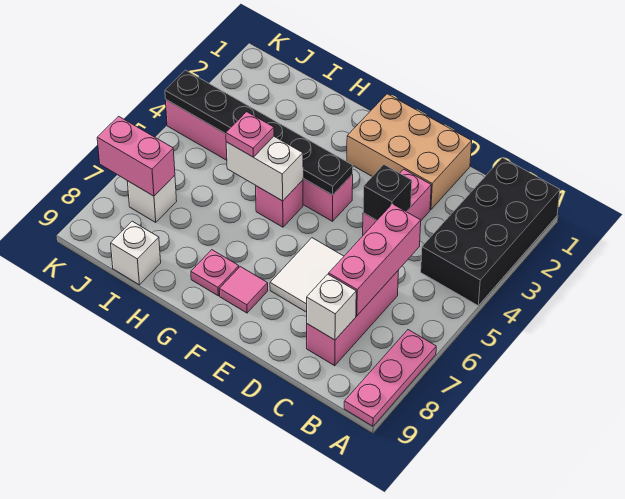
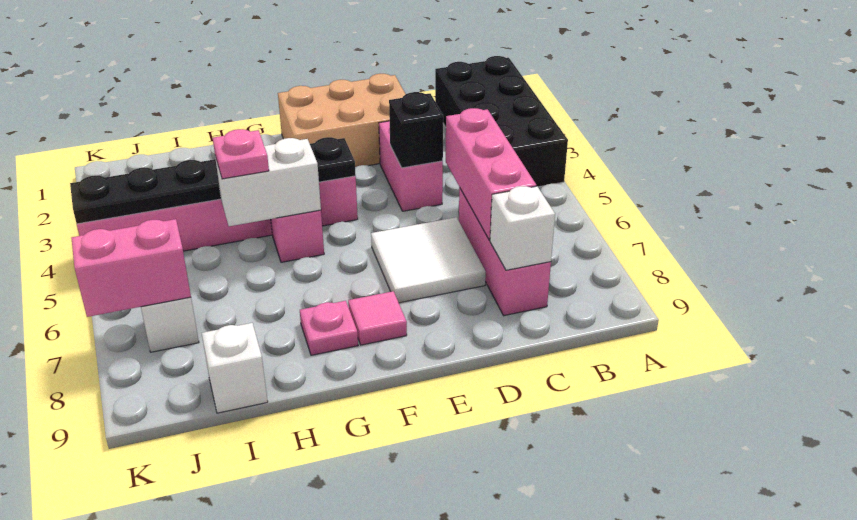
pink plate A7:A9 level 1 -> none

